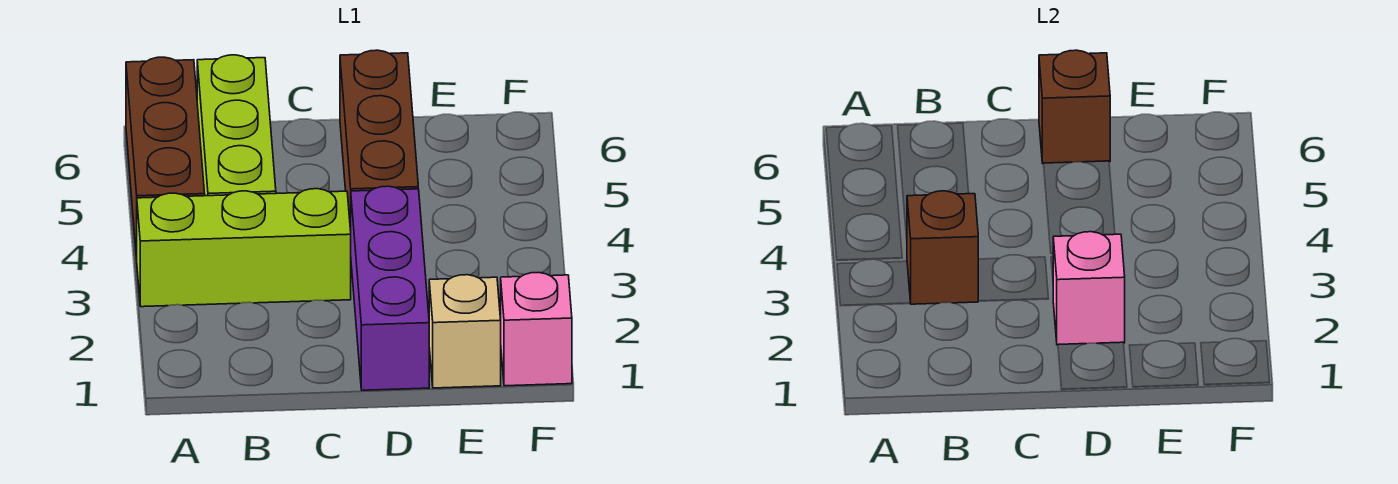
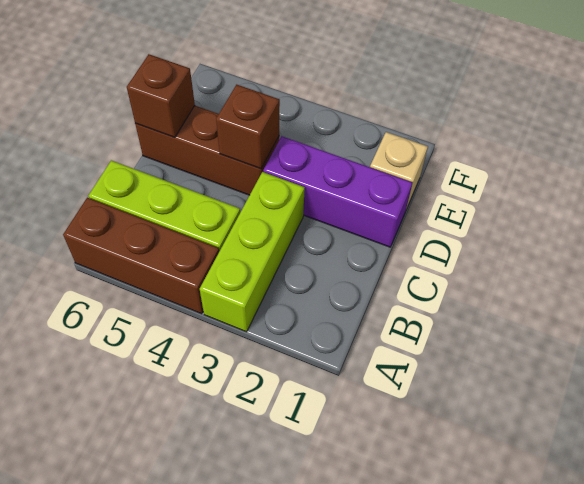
brown brick B3 level 2 -> brown brick D4 level 2
pink brick D2 level 2 -> none
pink brick F1 level 1 -> none

